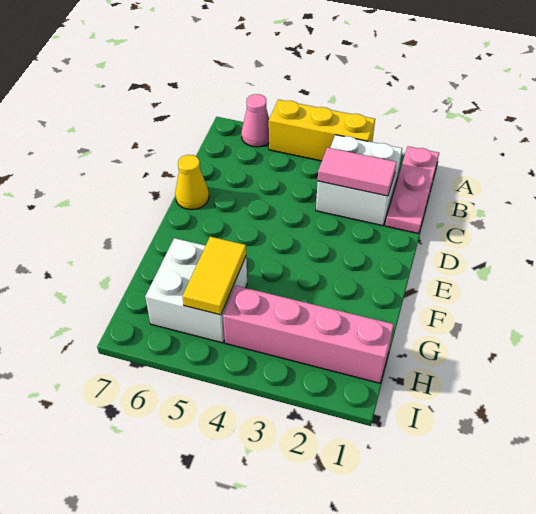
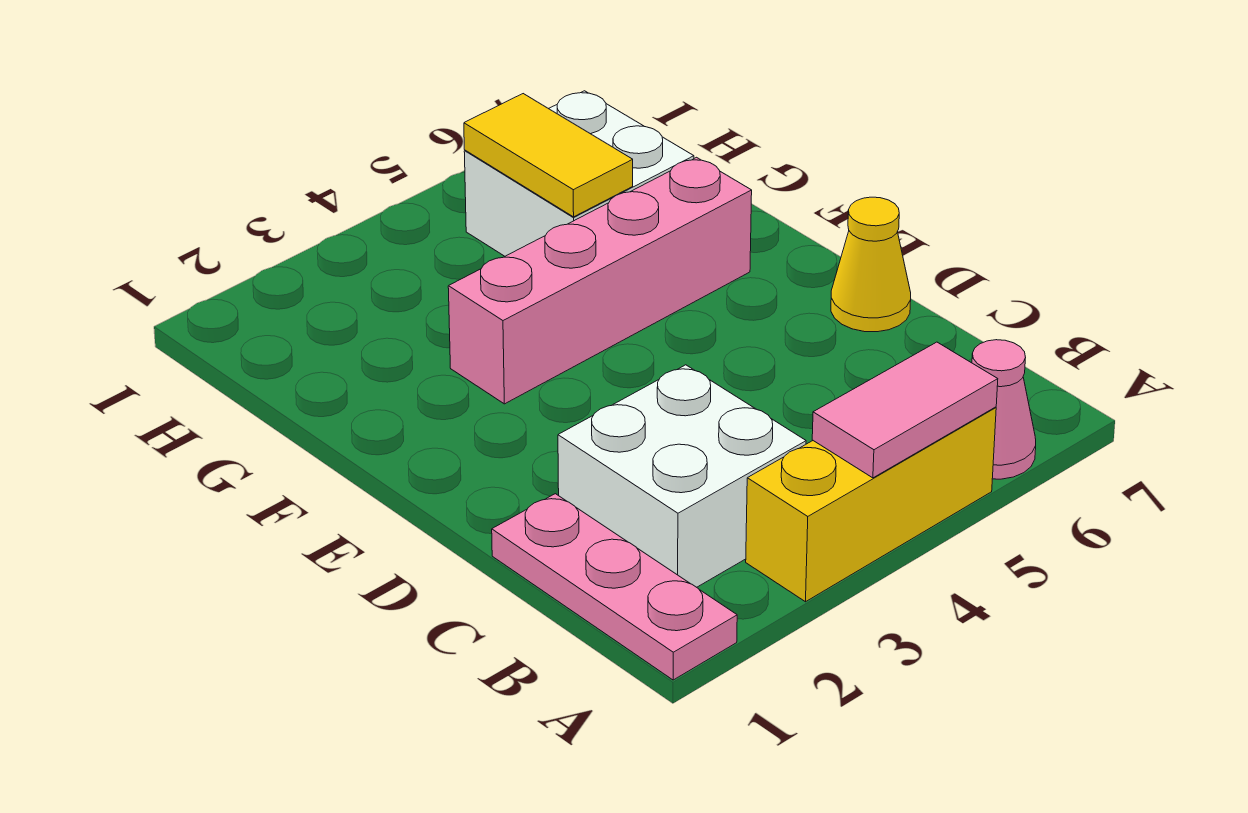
pink tile C2:C3 level 2 -> pink tile A4:A5 level 2
pink brick H1:H4 level 1 -> pink brick F3:F6 level 1

